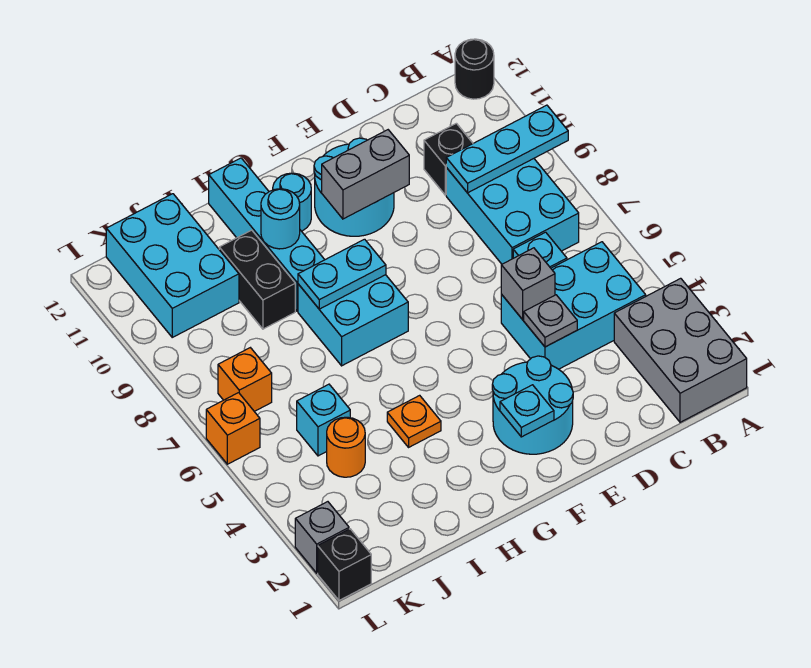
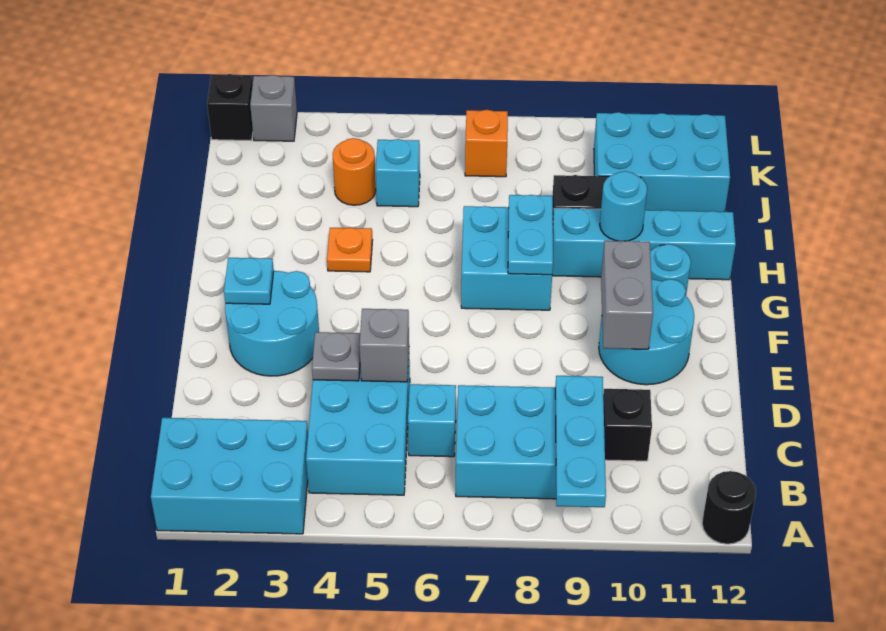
grey brick A1:B3 level 1 -> cyan brick A1:B3 level 1
orange brick L6 level 1 -> none

